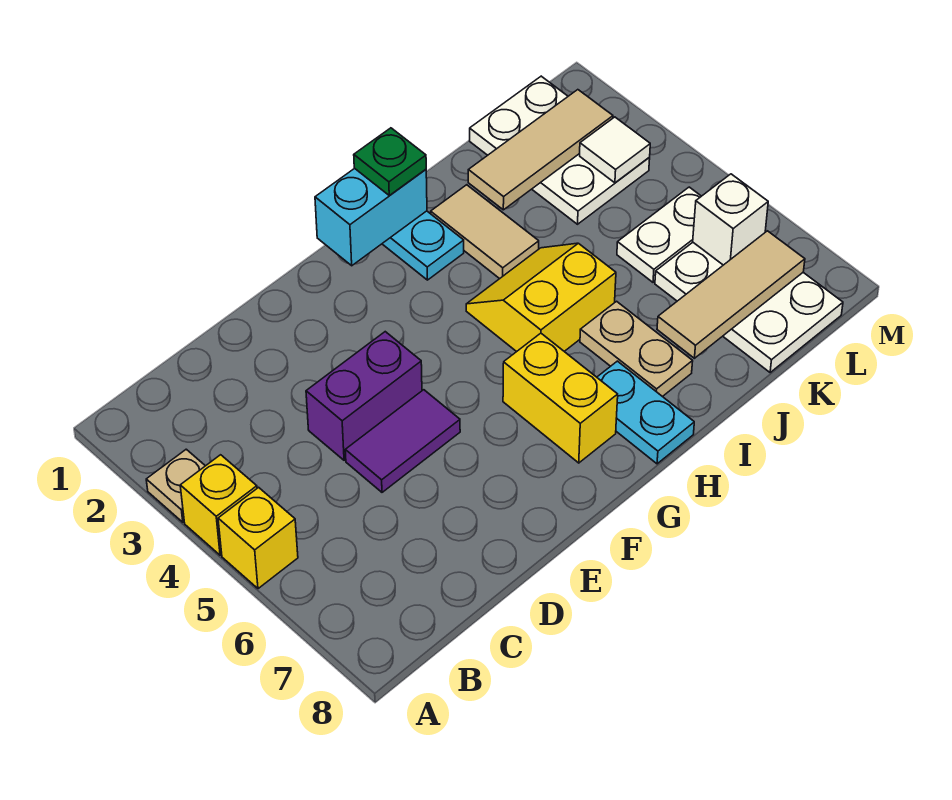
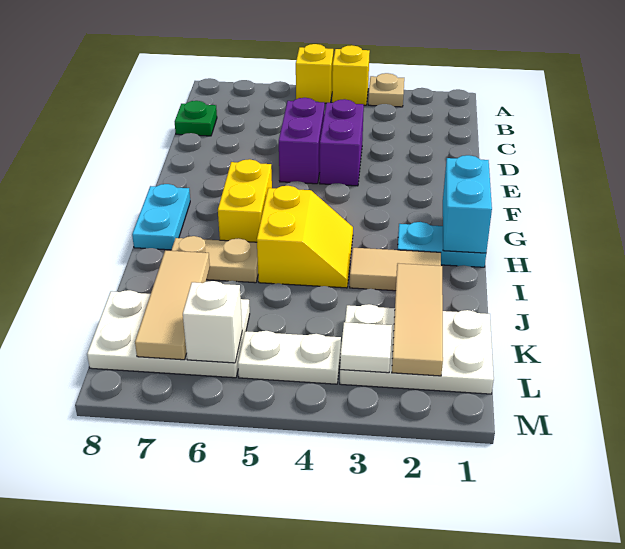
purple tile D5:E5 level 1 -> purple brick D5:E5 level 1
yellow brick G6:G7 level 1 -> yellow brick G6:H6 level 1
green plate H1 level 3 -> green plate C8 level 1
cyan plate H7:H8 level 1 -> cyan plate G8:H8 level 1
white plate K5:L5 level 1 -> white plate L4:L5 level 1

